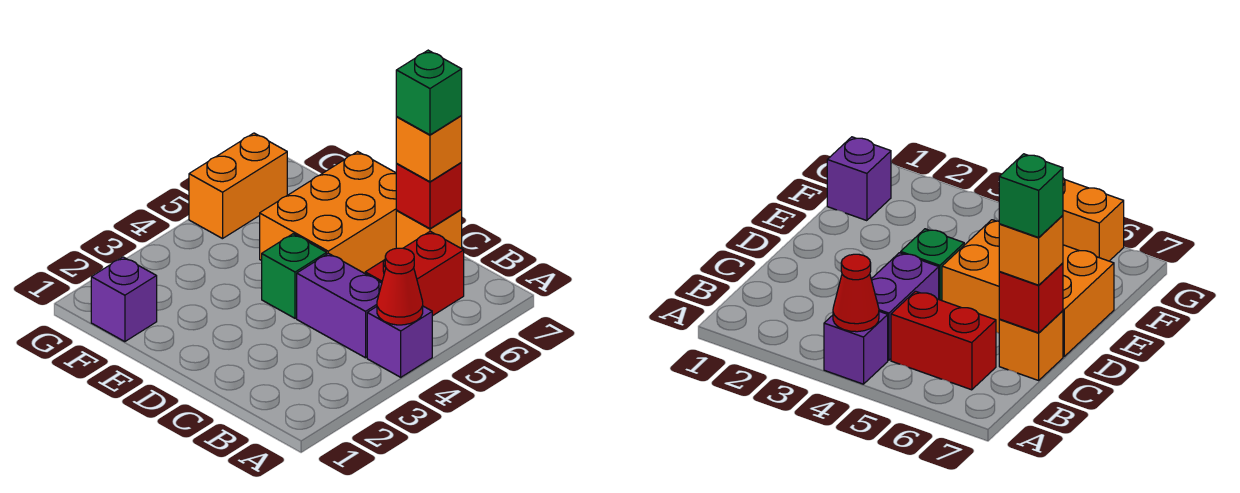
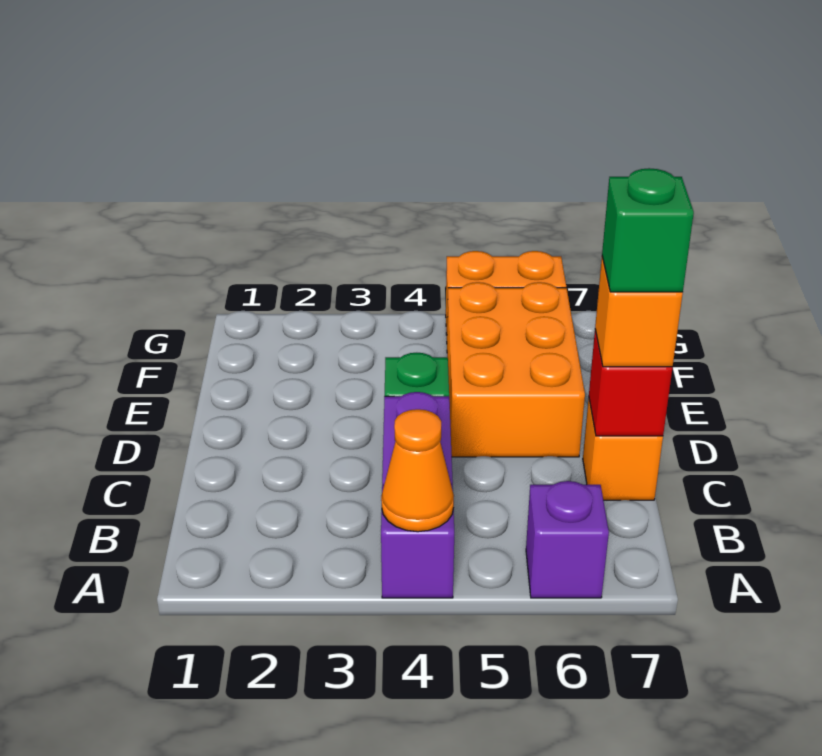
red cone A4 level 2 -> orange cone A4 level 2
red brick B5:B6 level 1 -> none
orange brick D5:E7 level 1 -> orange brick D5:F6 level 1
purple brick F1 level 1 -> purple brick A6 level 1

